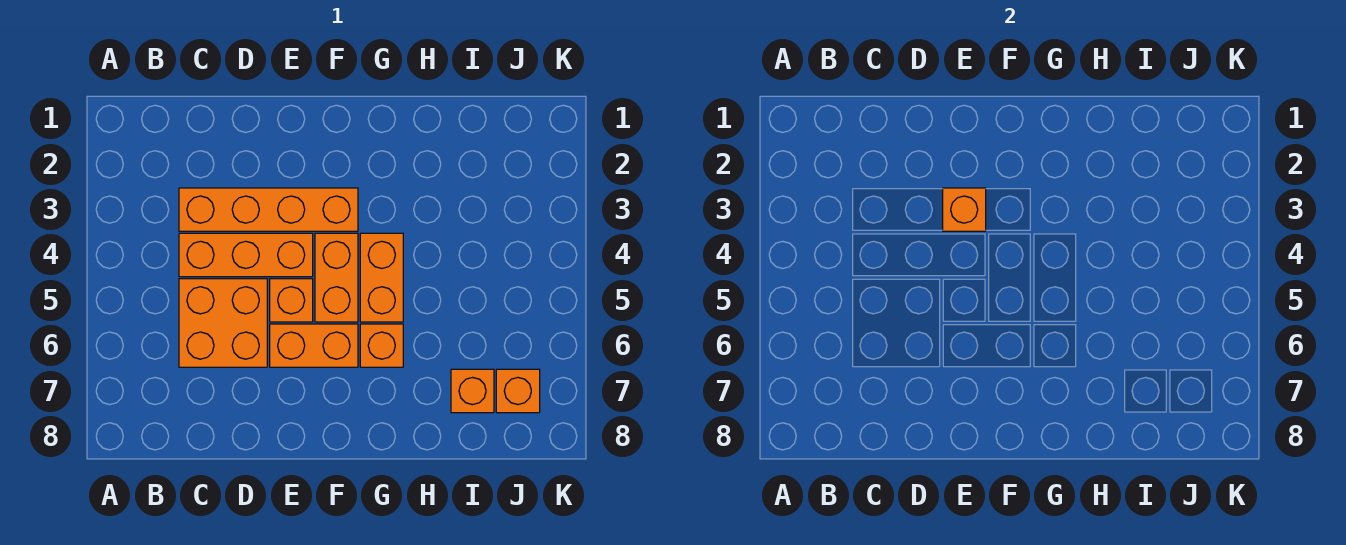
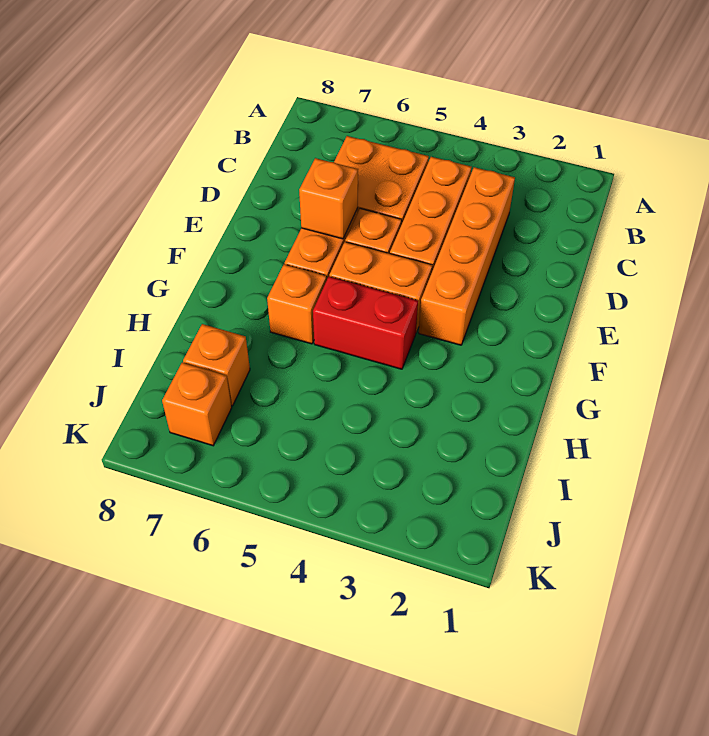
orange brick E3 level 2 -> orange brick E6 level 2
orange brick G4:G5 level 1 -> red brick G4:G5 level 1

